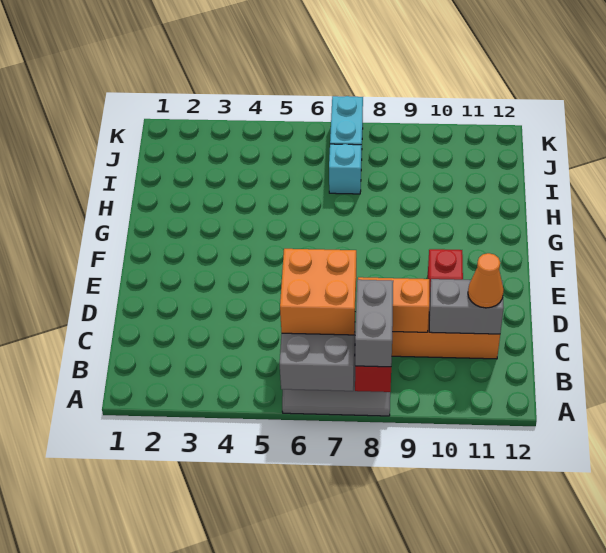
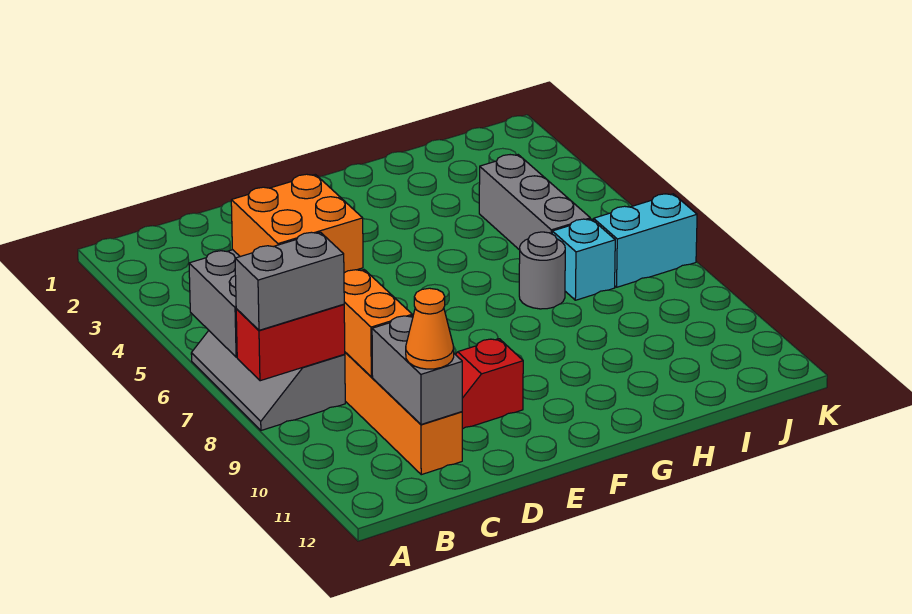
none -> grey round brick H7 level 1
none -> grey brick I4:I6 level 1

